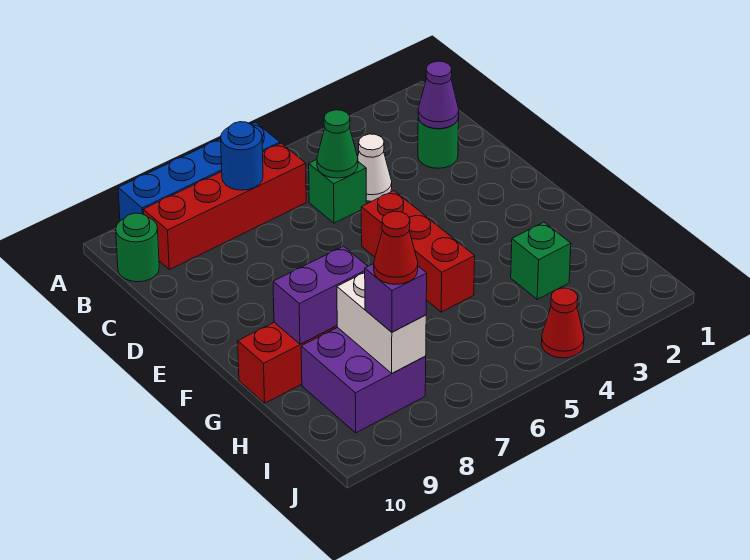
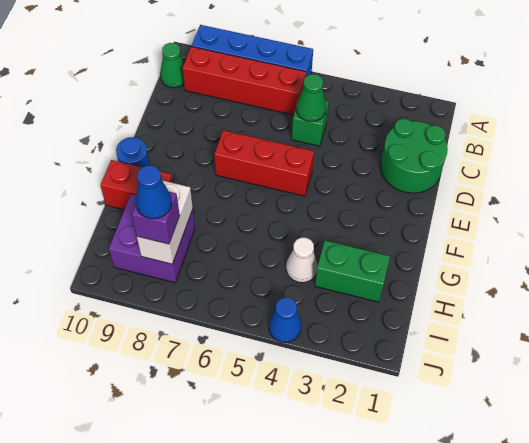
blue round brick B7 level 2 -> blue round brick F10 level 1
green round brick B10 level 1 -> green cone B10 level 1
green round brick C2 level 1 -> green round brick C1:D2 level 1
purple cone C2 level 2 -> none
white cone C4 level 1 -> white cone H4 level 1
red brick E5:G5 level 1 -> red brick E5:E7 level 1
purple brick G8:G9 level 2 -> none
green brick H3 level 1 -> green brick H2:H3 level 1
red cone I8 level 4 -> blue cone I8 level 4
red cone J4 level 1 -> blue cone J4 level 1

